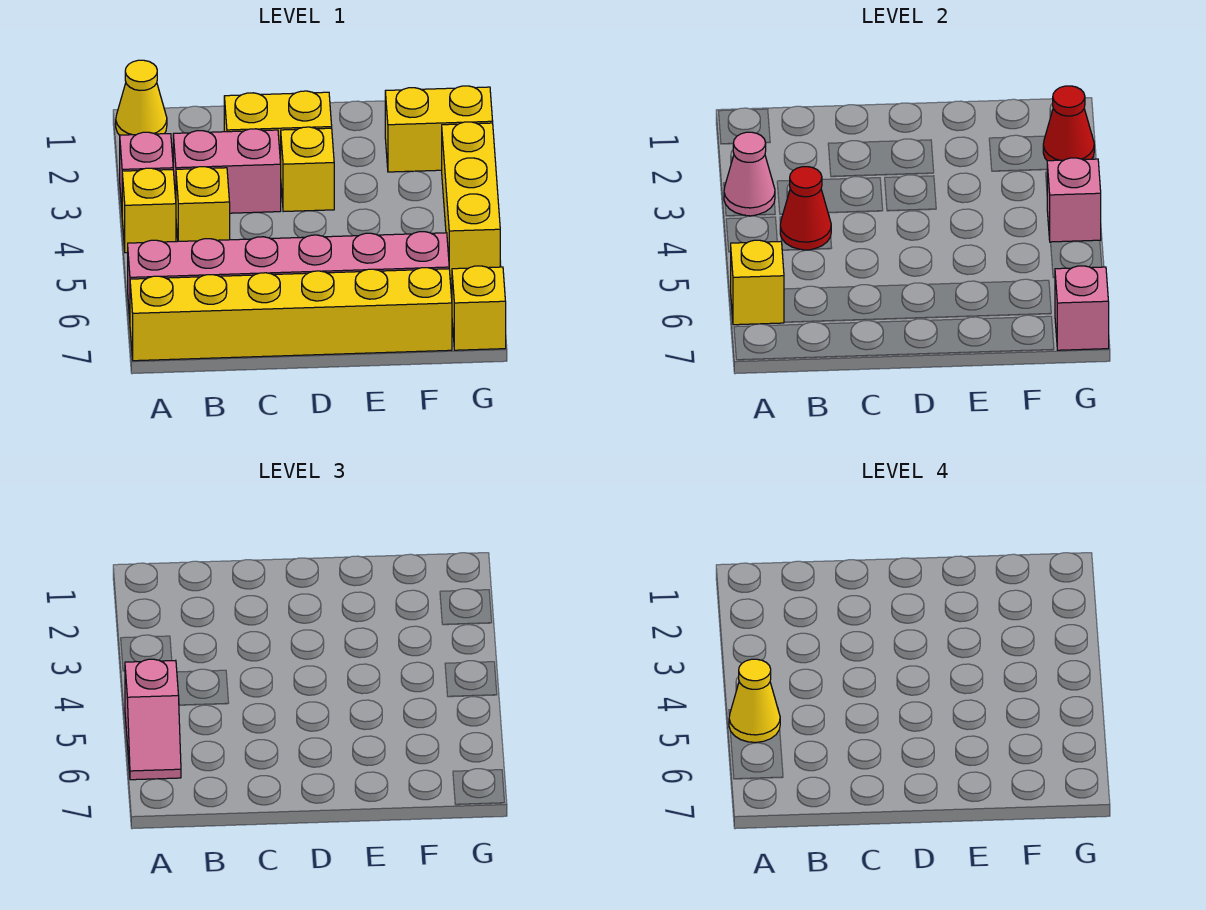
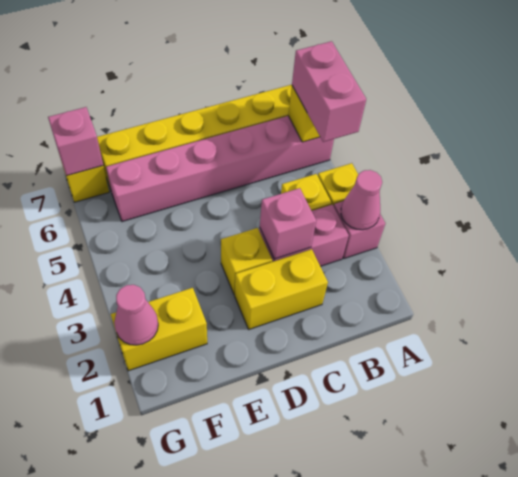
yellow cone A1 level 1 -> none
pink slope A5:A6 level 3 top 5 -> pink brick A5:A6 level 3
yellow cone A5 level 4 -> none
red cone B4 level 2 -> none
red cone G2 level 2 -> pink cone G2 level 2
yellow brick G3:G5 level 1 -> none
pink brick G4 level 2 -> pink brick C3 level 2

